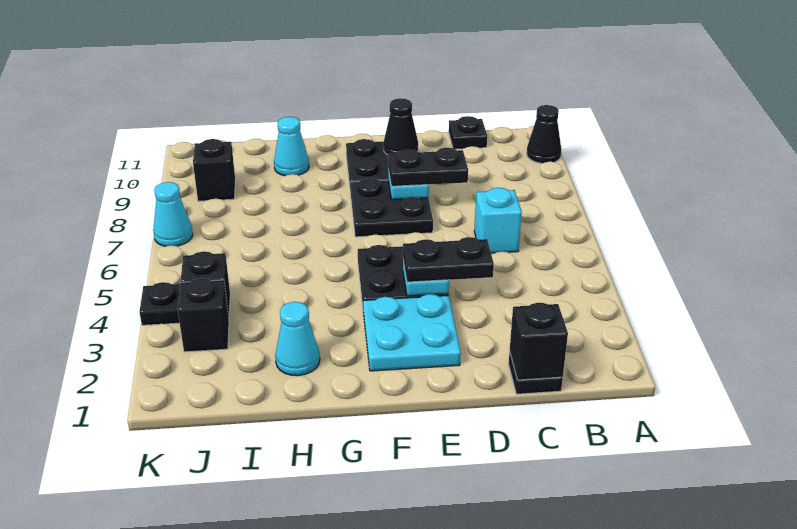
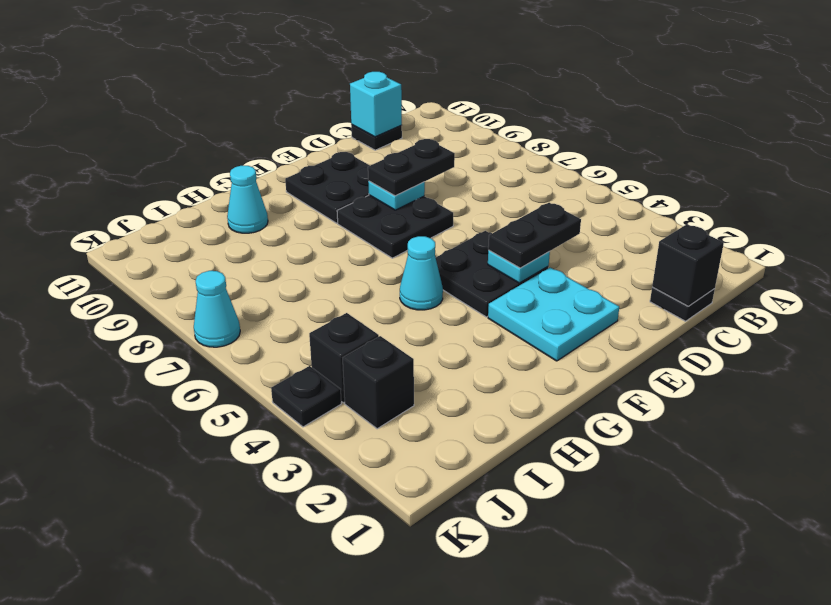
black cone A10 level 1 -> none
cyan brick C6 level 1 -> cyan brick C11 level 2
black cone E10 level 2 -> none
cyan cone H2 level 1 -> cyan cone G5 level 1
black brick J9 level 1 -> none

